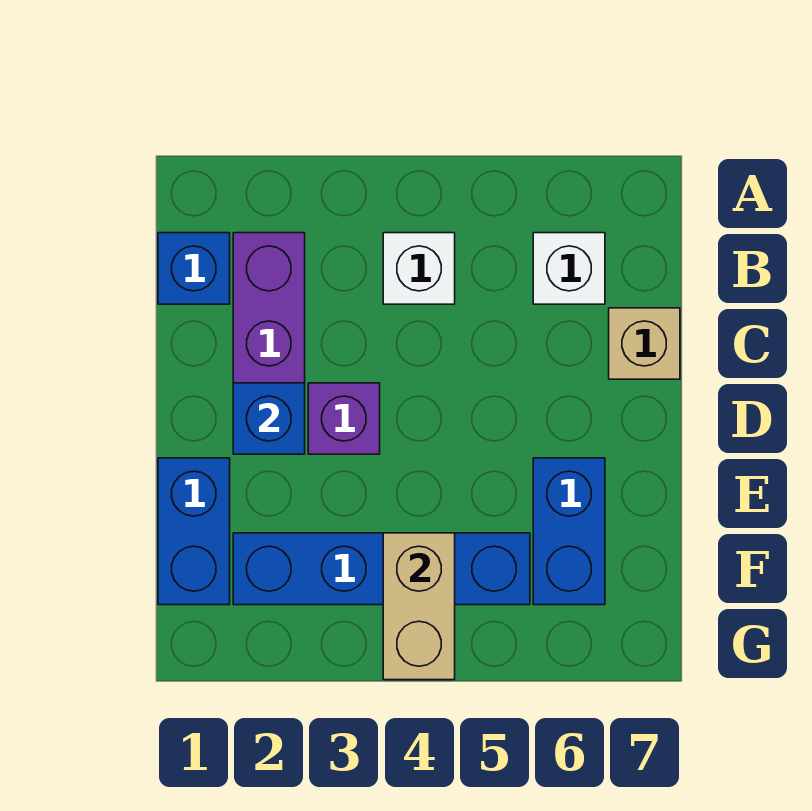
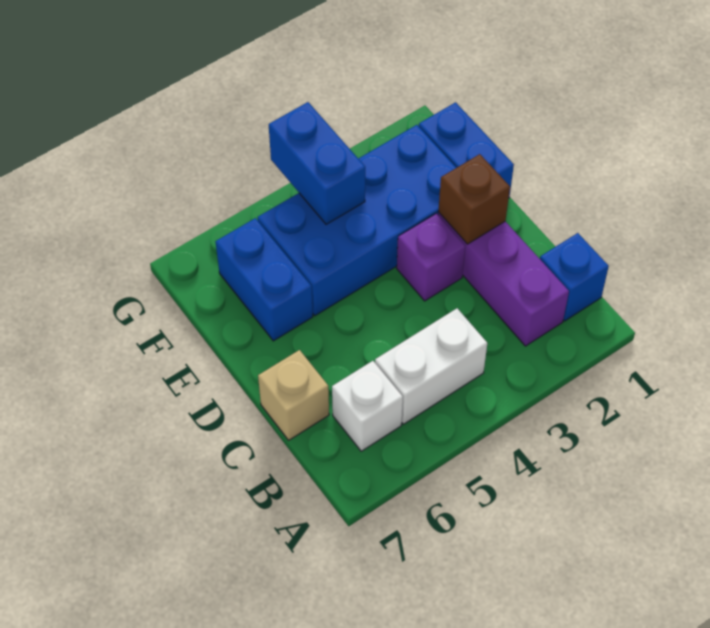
white brick B4 level 1 -> white brick B4:B5 level 1
blue brick D2 level 2 -> brown brick D2 level 2
blue brick F2:F5 level 1 -> blue brick E2:F5 level 1
tan brick F4:G4 level 2 -> blue brick F4:G4 level 2

